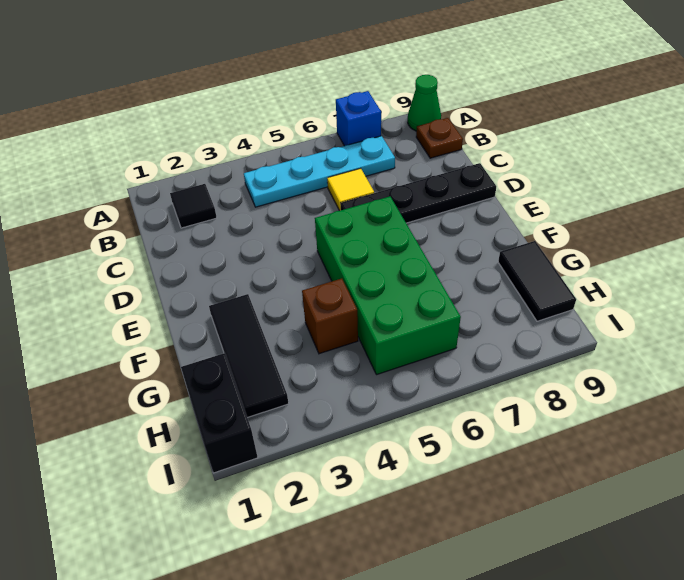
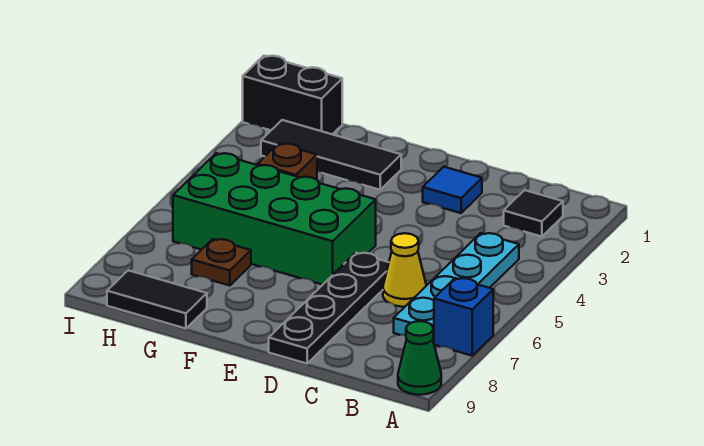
brown plate B9 level 1 -> brown plate G7 level 1
yellow tile C6 level 1 -> yellow cone C6 level 1
none -> blue tile D2 level 1

